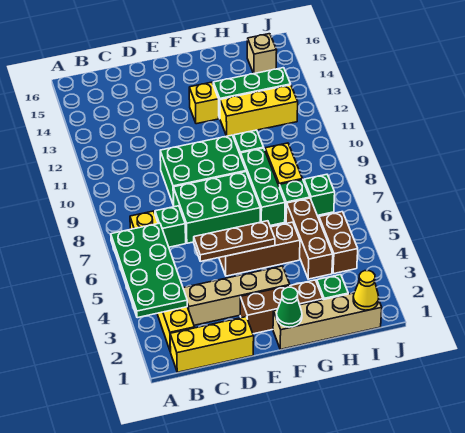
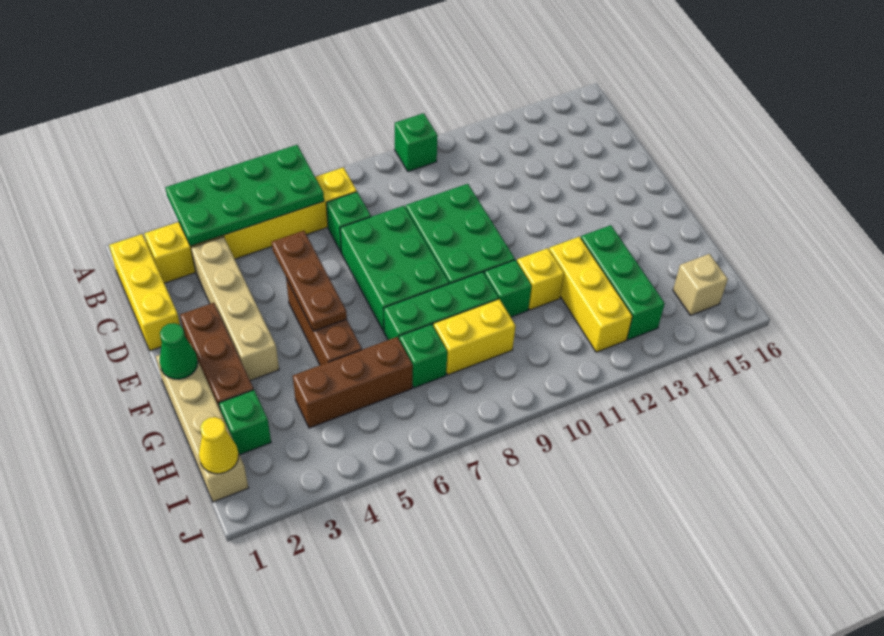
yellow brick F13 level 1 -> yellow brick G11 level 1
brown brick I4:I5 level 1 -> none
green brick I7 level 1 -> green brick A10 level 1

